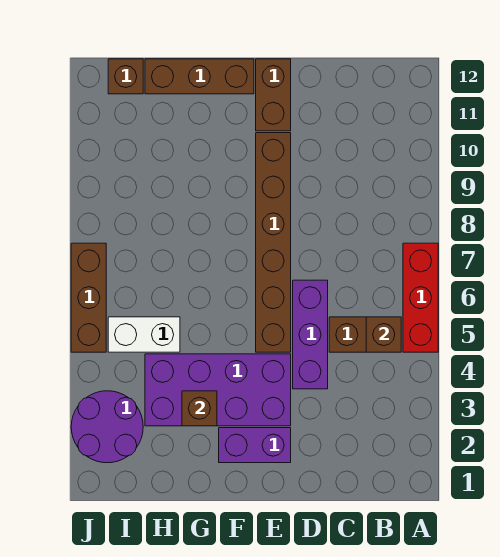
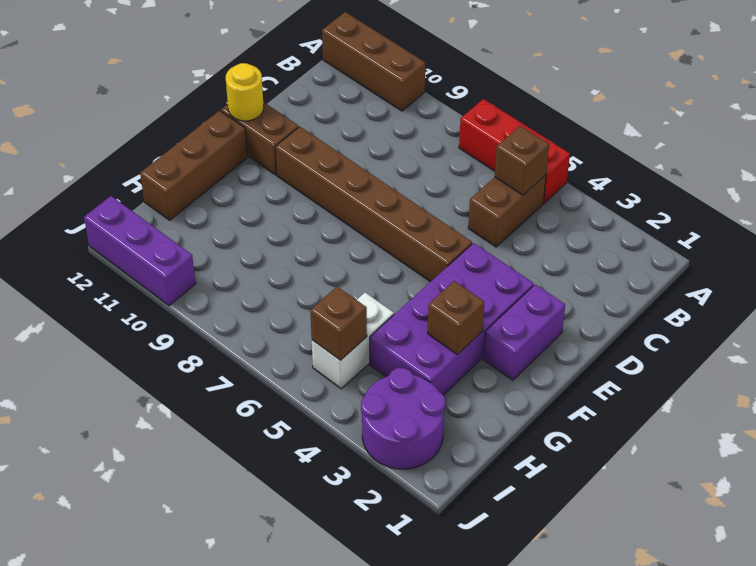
purple brick D4:D6 level 1 -> purple brick J10:J12 level 1
none -> yellow round brick E12 level 2
brown brick I12 level 1 -> brown brick I5 level 2
brown brick J5:J7 level 1 -> brown brick A10:A12 level 1

